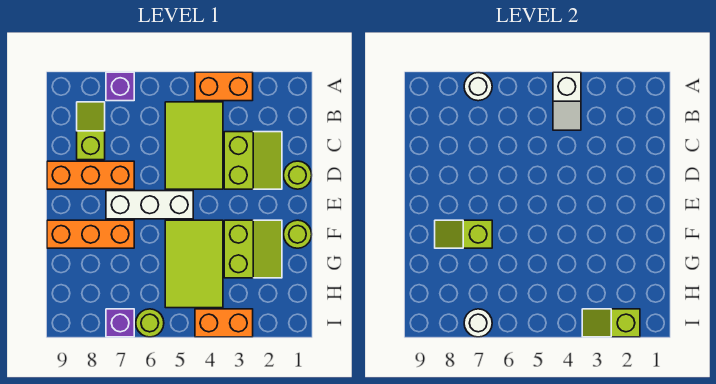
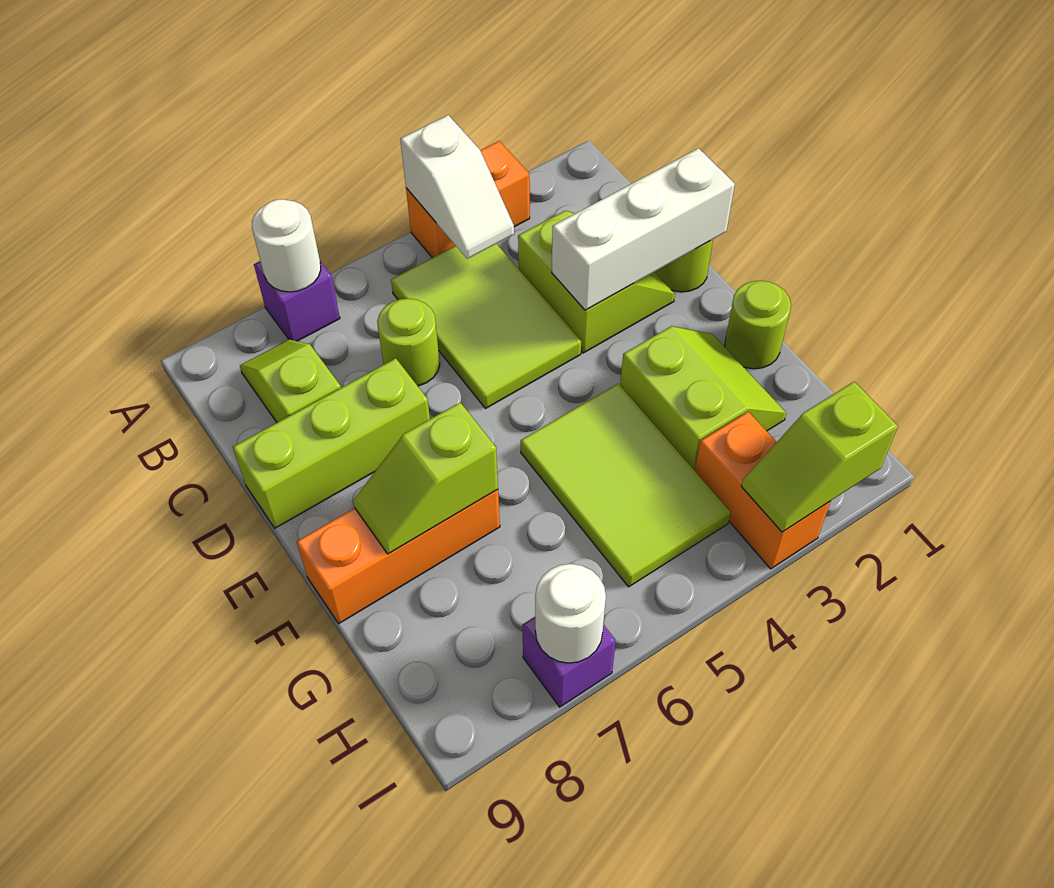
orange brick D7:D9 level 1 -> lime brick D7:D9 level 1
white brick E5:E7 level 1 -> white brick D1:D3 level 2
orange brick I3:I4 level 1 -> orange brick H3:I3 level 1
lime round brick I6 level 1 -> lime round brick C6 level 1

